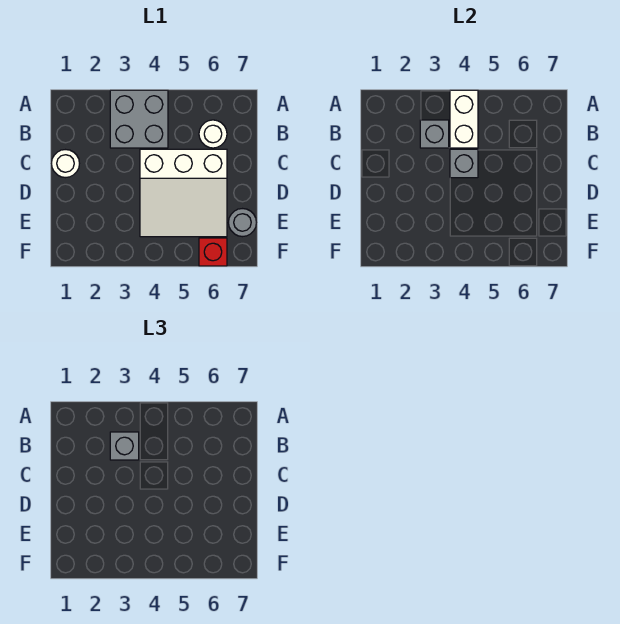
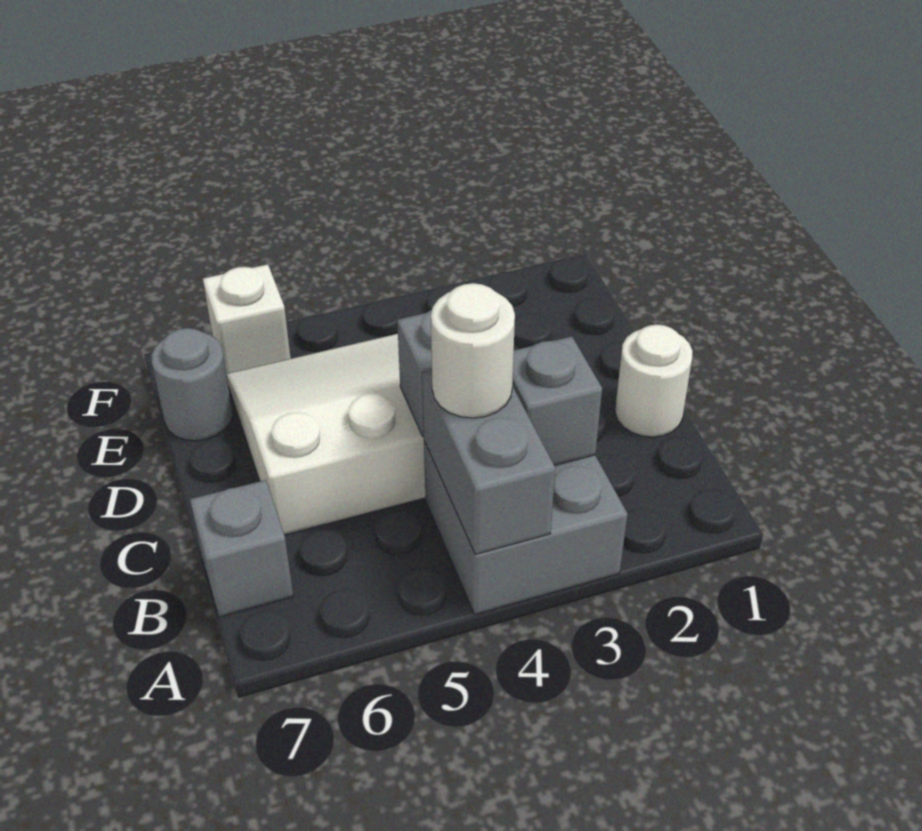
white brick A4:B4 level 2 -> grey brick A4:B4 level 2
grey brick B3 level 3 -> grey brick B7 level 1
white round brick B6 level 1 -> white round brick B4 level 3
red brick F6 level 1 -> white brick F6 level 1

